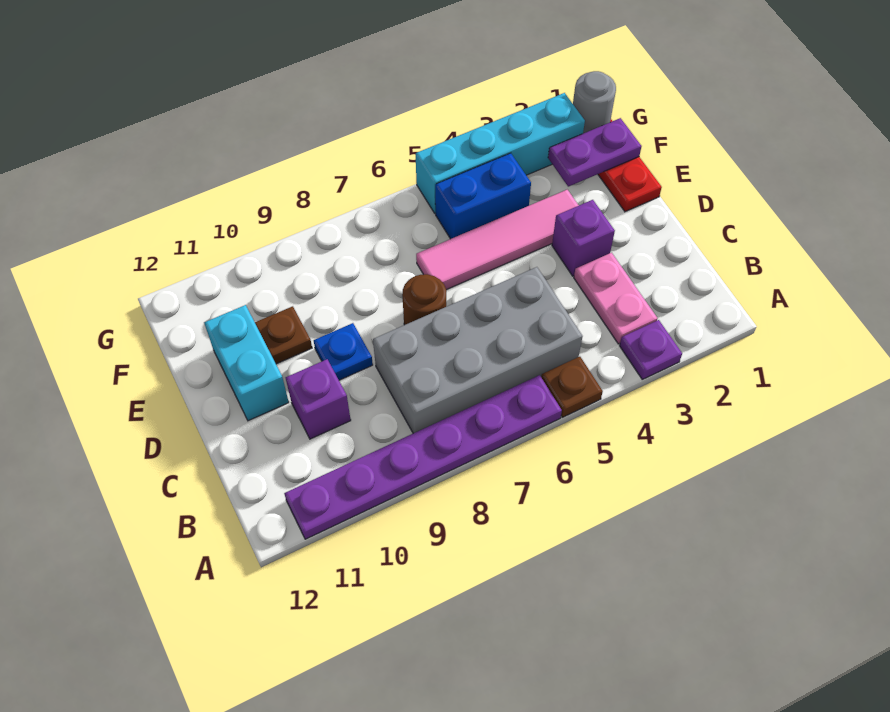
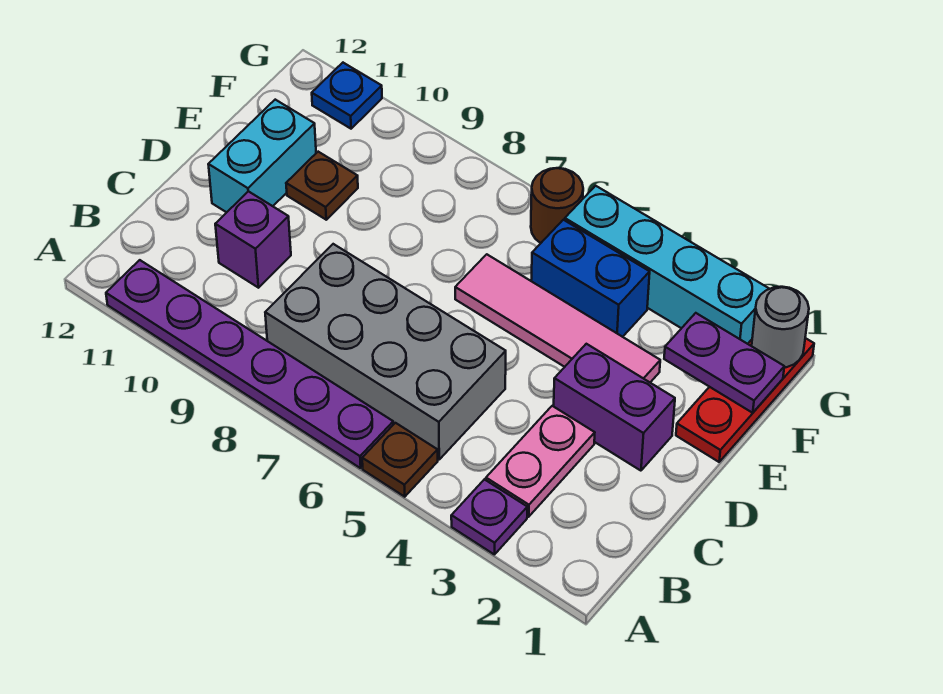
purple brick D3 level 1 -> purple brick D2:D3 level 1
brown round brick D7 level 1 -> brown round brick G6 level 1
blue plate D9 level 1 -> blue plate G11 level 1

